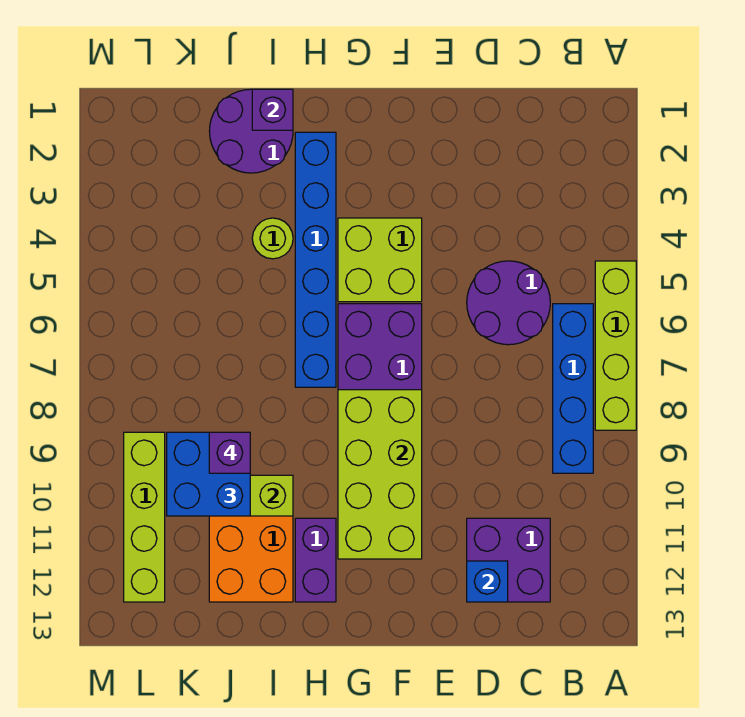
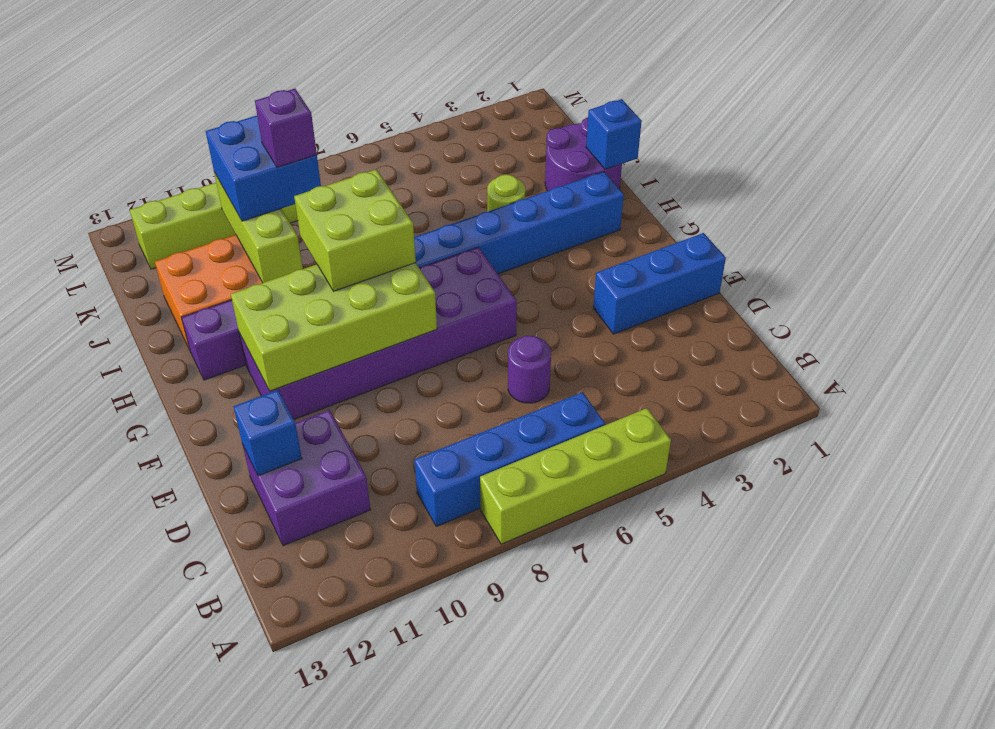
purple round brick C5:D6 level 1 -> purple round brick D6 level 1
none -> blue brick E1:E3 level 1
lime brick F4:G5 level 1 -> lime brick G8:H9 level 3
purple brick I1 level 2 -> blue brick I1 level 2

